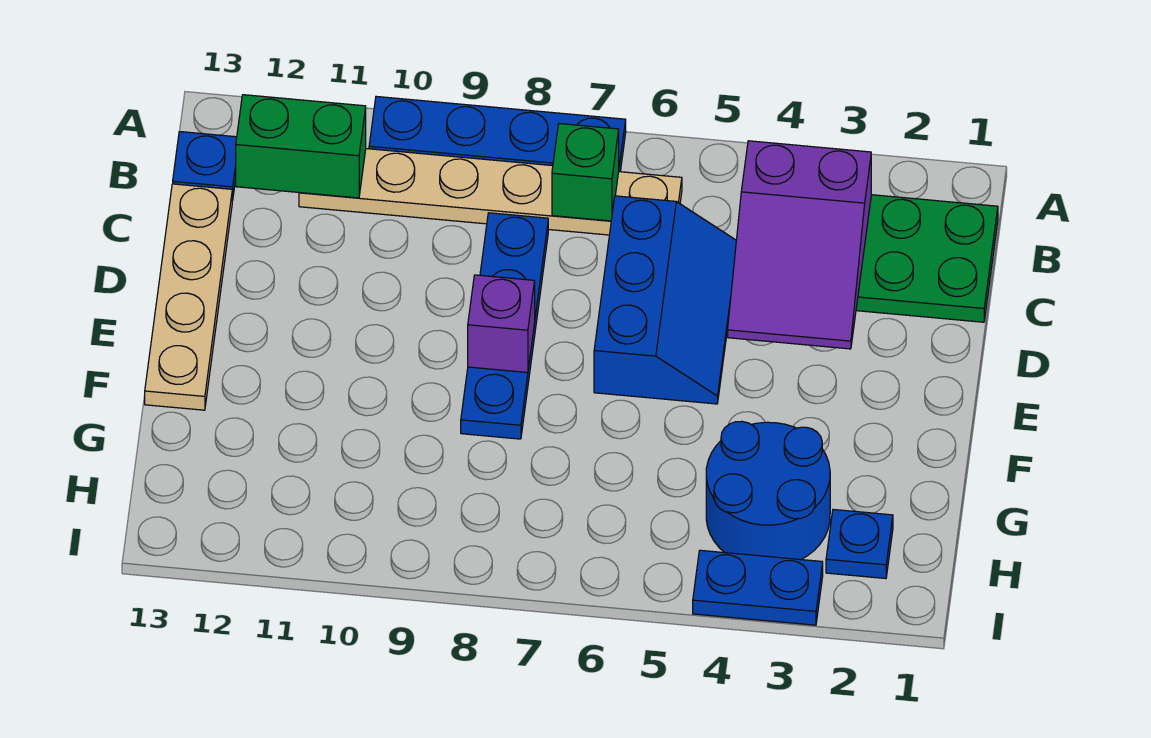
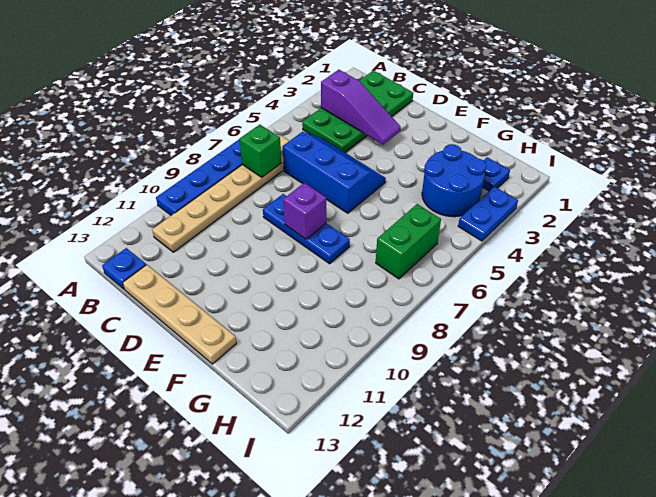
purple slope B3:D4 level 2 top B -> purple slope B3:D3 level 2 top B
green brick B11:B12 level 2 -> green brick H6:H7 level 1
blue plate C8:F8 level 1 -> blue plate D8:F8 level 1

